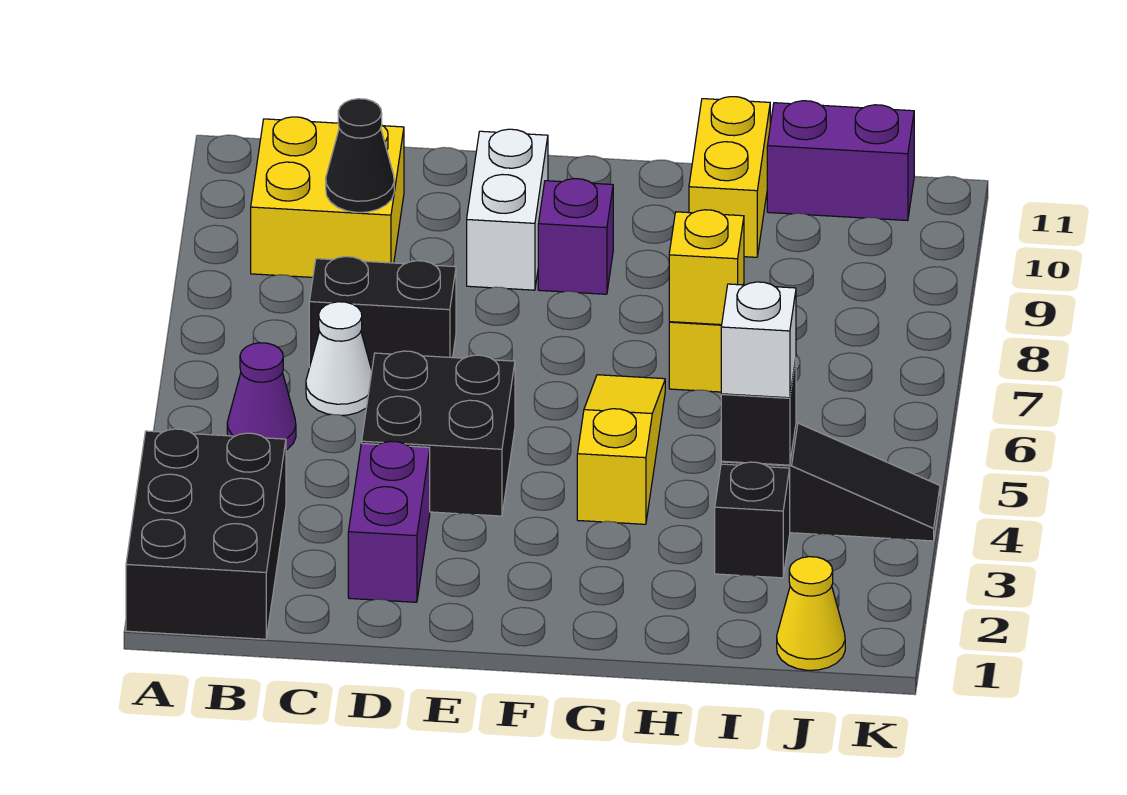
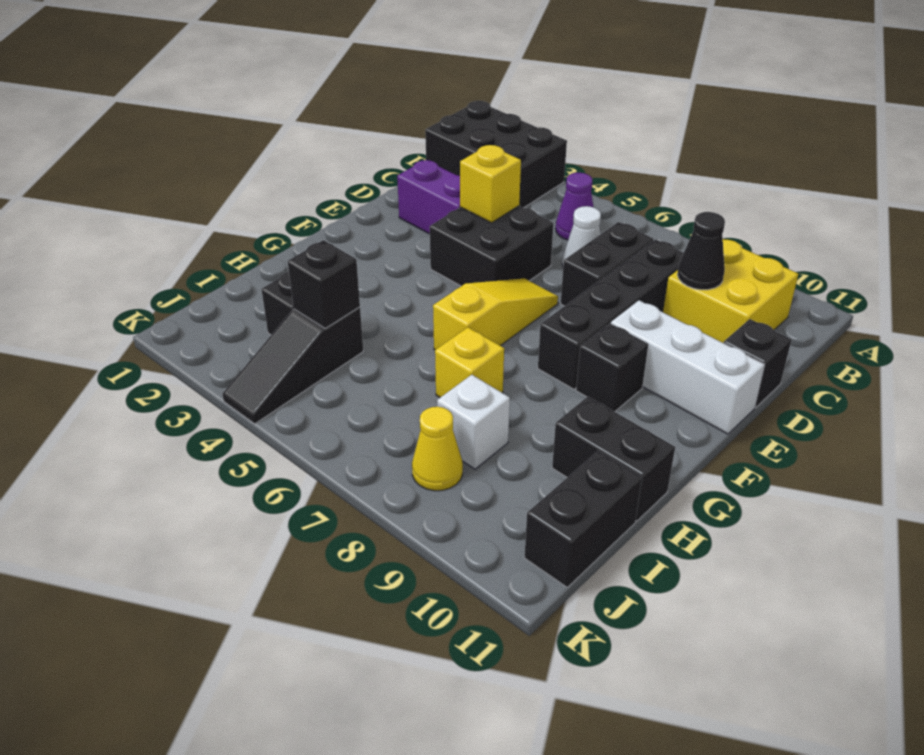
none -> black brick C8:F8 level 1
none -> black brick D11 level 1
white brick E9:E10 level 1 -> white brick E9:E11 level 1
purple brick F9 level 1 -> black brick F9 level 1
yellow slope G4:G6 level 1 top 4 -> yellow slope E6:G6 level 1 top G
yellow brick H7 level 2 -> yellow brick D4 level 2
yellow brick H10:H11 level 1 -> black brick H10:H11 level 1
white brick I4 level 3 -> white brick I8 level 1
purple brick I11:J11 level 1 -> black brick I11:J11 level 1
yellow cone J1 level 1 -> yellow cone J8 level 1

